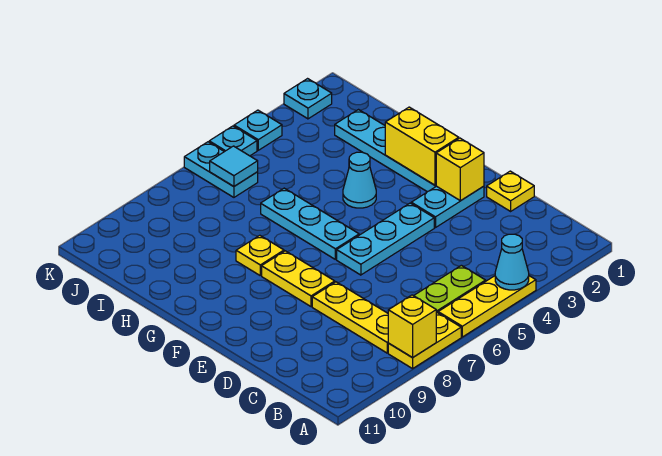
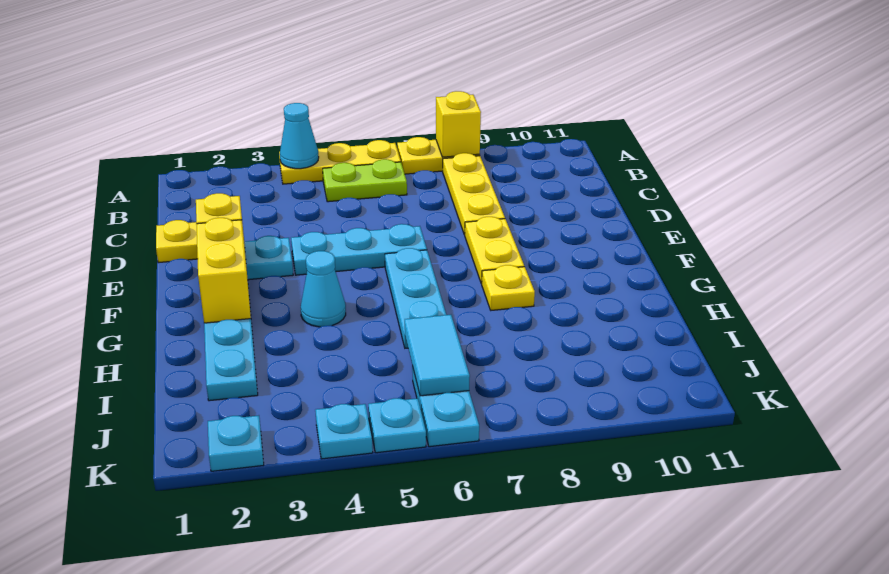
cyan tile J6 level 2 -> cyan tile I6:J6 level 2

